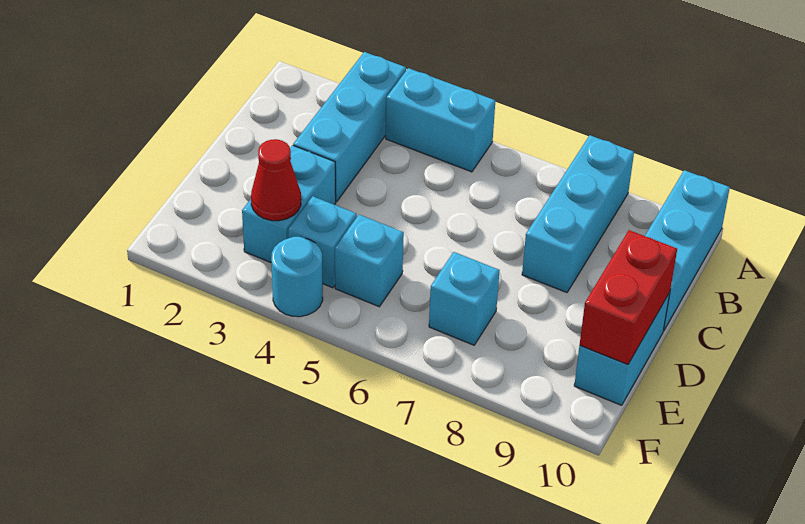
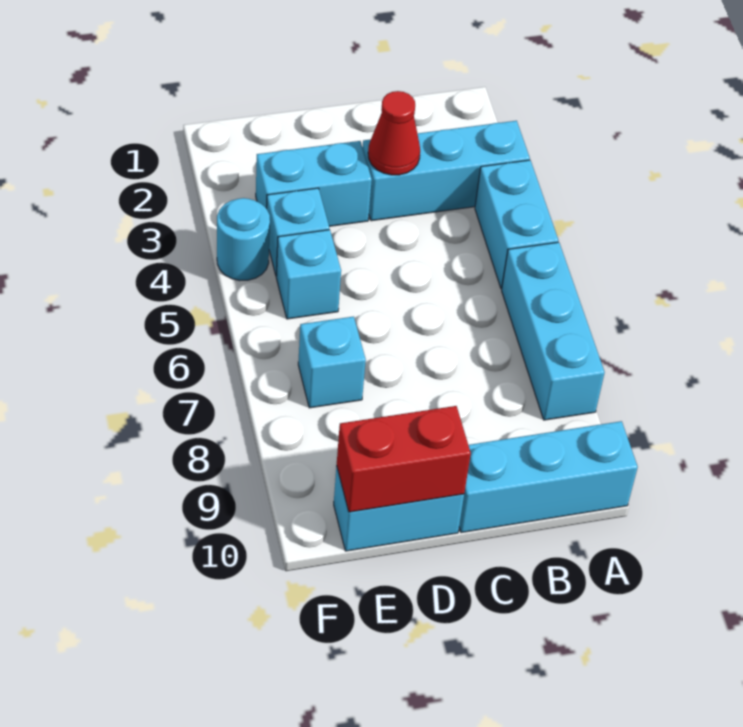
cyan brick A8:C8 level 1 -> cyan brick A6:A8 level 1
red cone E3 level 2 -> red cone C3 level 2

